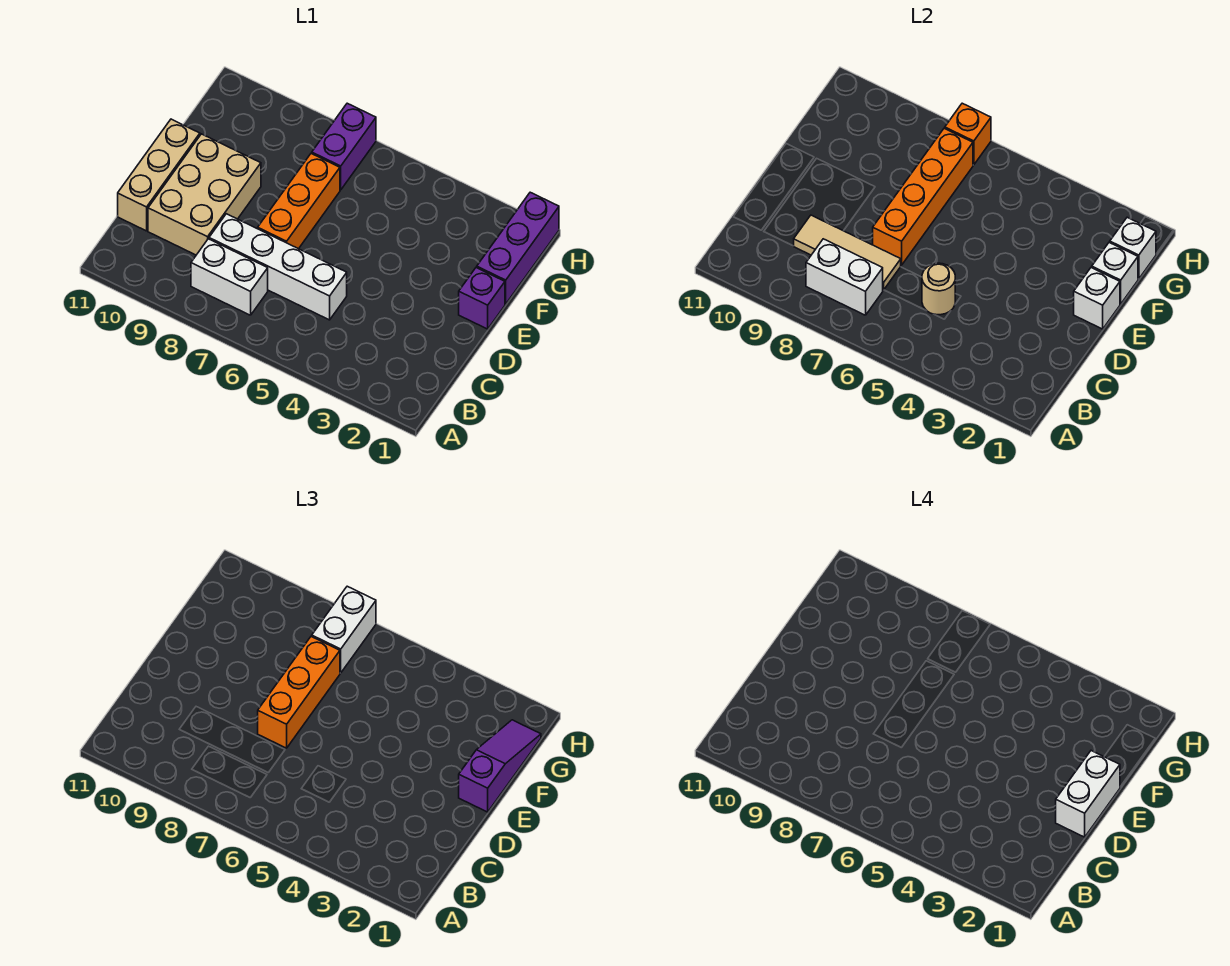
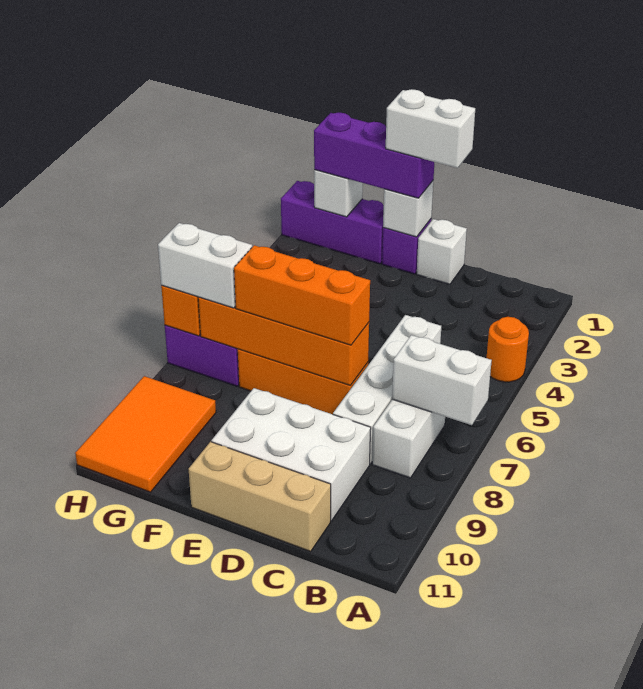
none -> orange round brick A4 level 1
white brick B7:B8 level 2 -> white brick A7:B7 level 2
tan round brick C5 level 2 -> none
tan tile C7:C9 level 2 -> none
tan brick C9:E10 level 1 -> white brick C9:E10 level 1
purple slope E1:G1 level 3 top E -> purple brick E1:G1 level 3
white brick F1 level 2 -> white brick D1 level 1
none -> orange tile G9:H11 level 1

